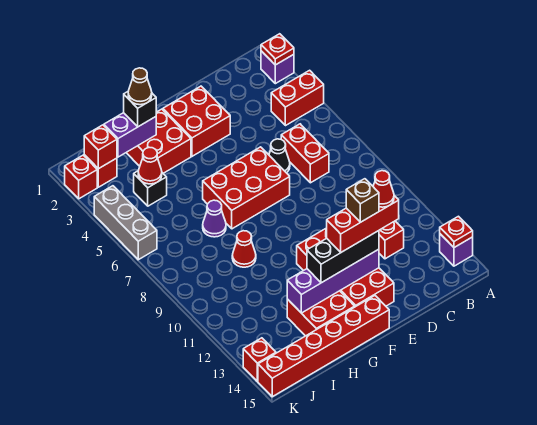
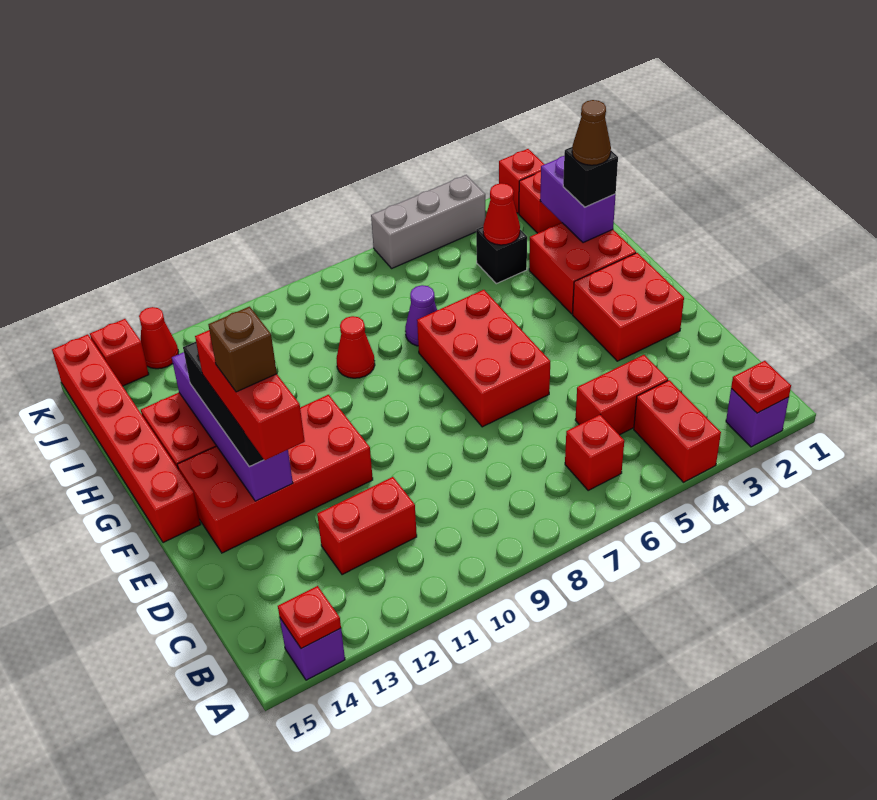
red brick C6:C7 level 1 -> red brick C4:C5 level 1
black cone D6 level 1 -> none
red cone D13 level 5 -> red cone K13 level 1
red brick J2 level 2 -> red brick B6 level 1

